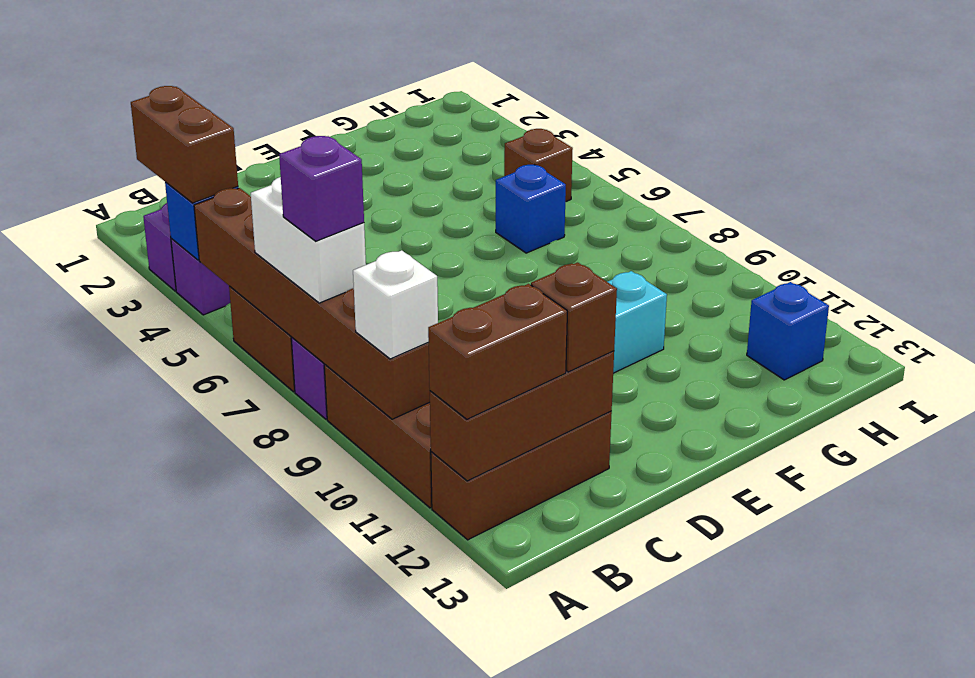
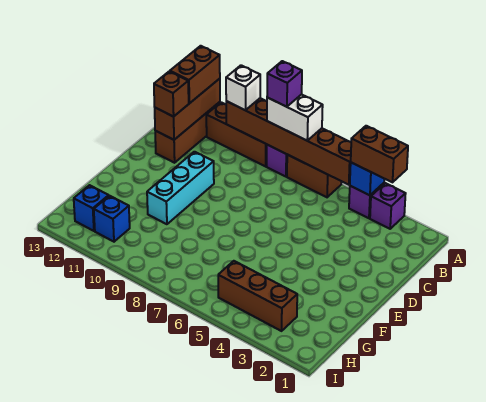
blue brick G6 level 1 -> blue brick H11 level 1
brown brick H5 level 1 -> brown brick H3:H5 level 1

